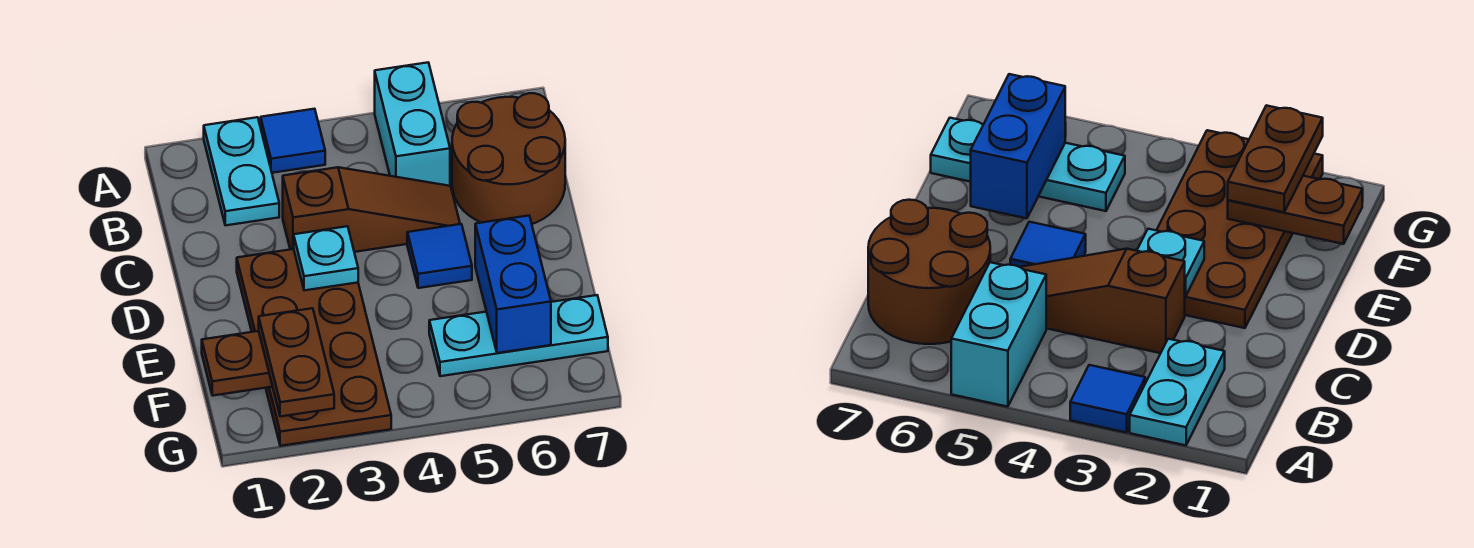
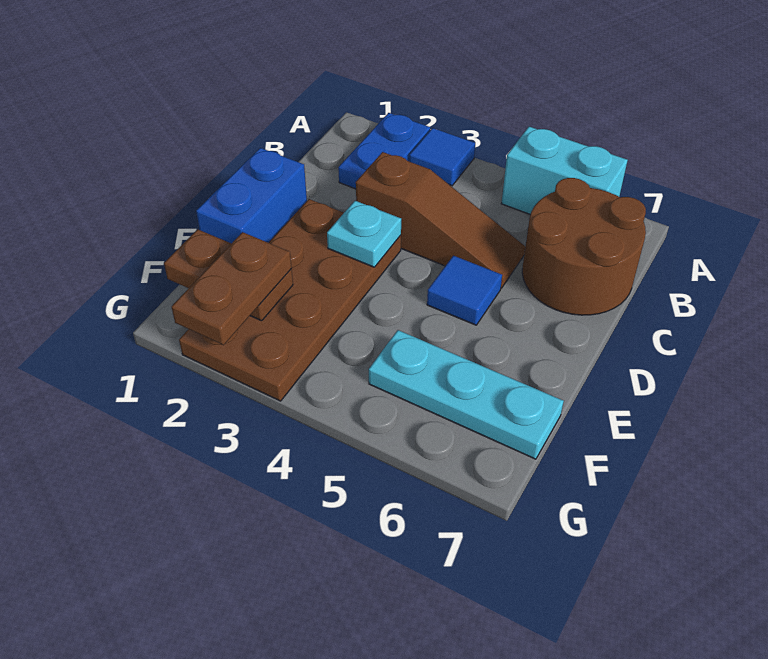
cyan plate A2:B2 level 1 -> blue plate A2:B2 level 1
cyan brick A5:B5 level 1 -> cyan brick A5:A6 level 1
blue brick E6:F6 level 2 -> blue brick D1:E1 level 1

